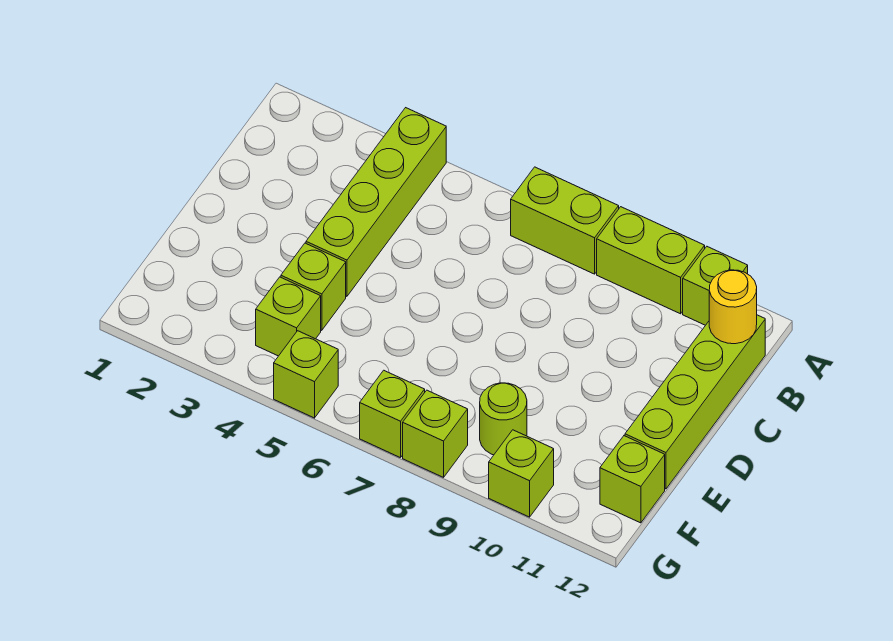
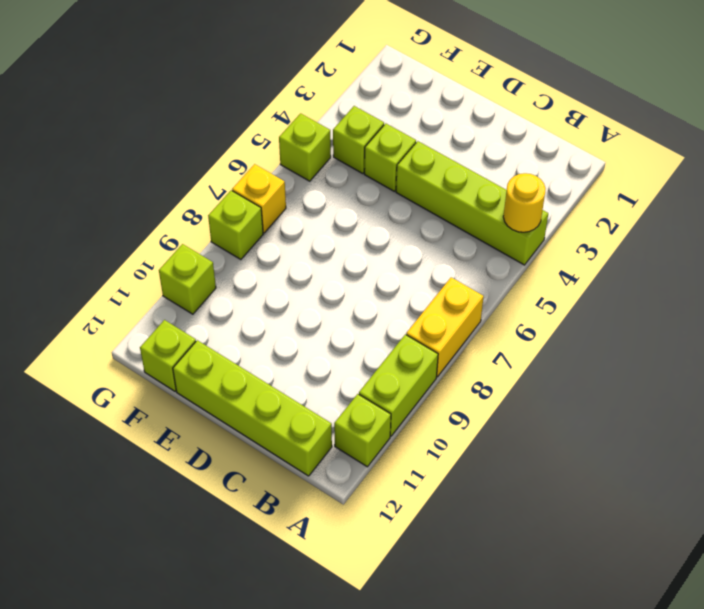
lime brick A7:A8 level 1 -> yellow brick A7:A8 level 1
yellow round brick B12 level 2 -> yellow round brick A4 level 2
lime round brick F9 level 1 -> none
lime brick G7 level 1 -> yellow brick G7 level 1

